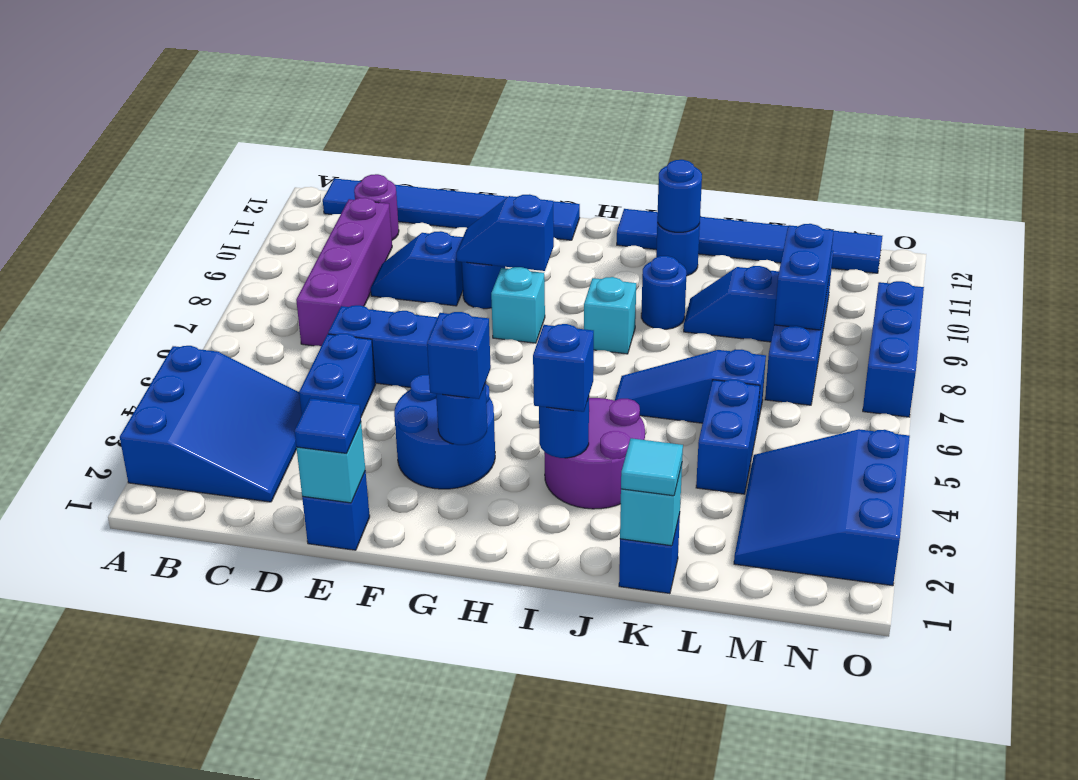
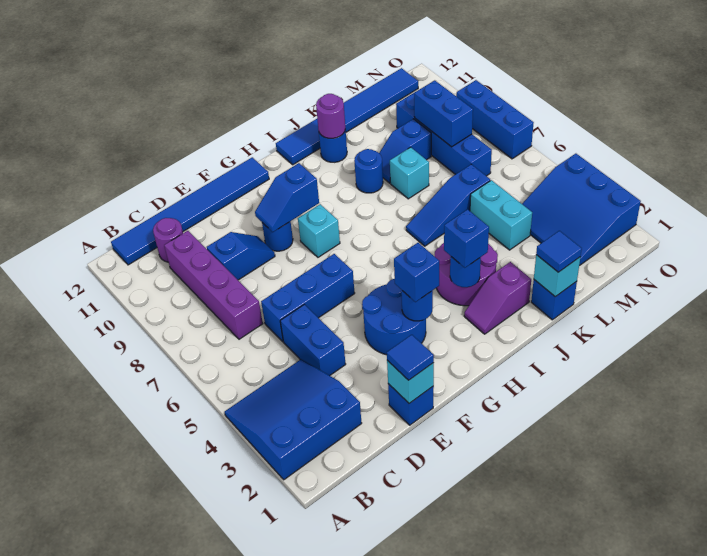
blue slope A2:C4 level 1 top A -> blue slope A2:C4 level 1 top 2
blue slope D9:E9 level 1 top E -> blue slope D9:E9 level 1 top D
none -> purple slope I2:J2 level 1 top J
cyan brick I8 level 1 -> cyan brick K8 level 1
blue round brick J11 level 2 -> purple round brick J11 level 2
cyan tile K1 level 3 -> blue tile K1 level 3
blue brick L4:L5 level 1 -> cyan brick L4:L5 level 1

